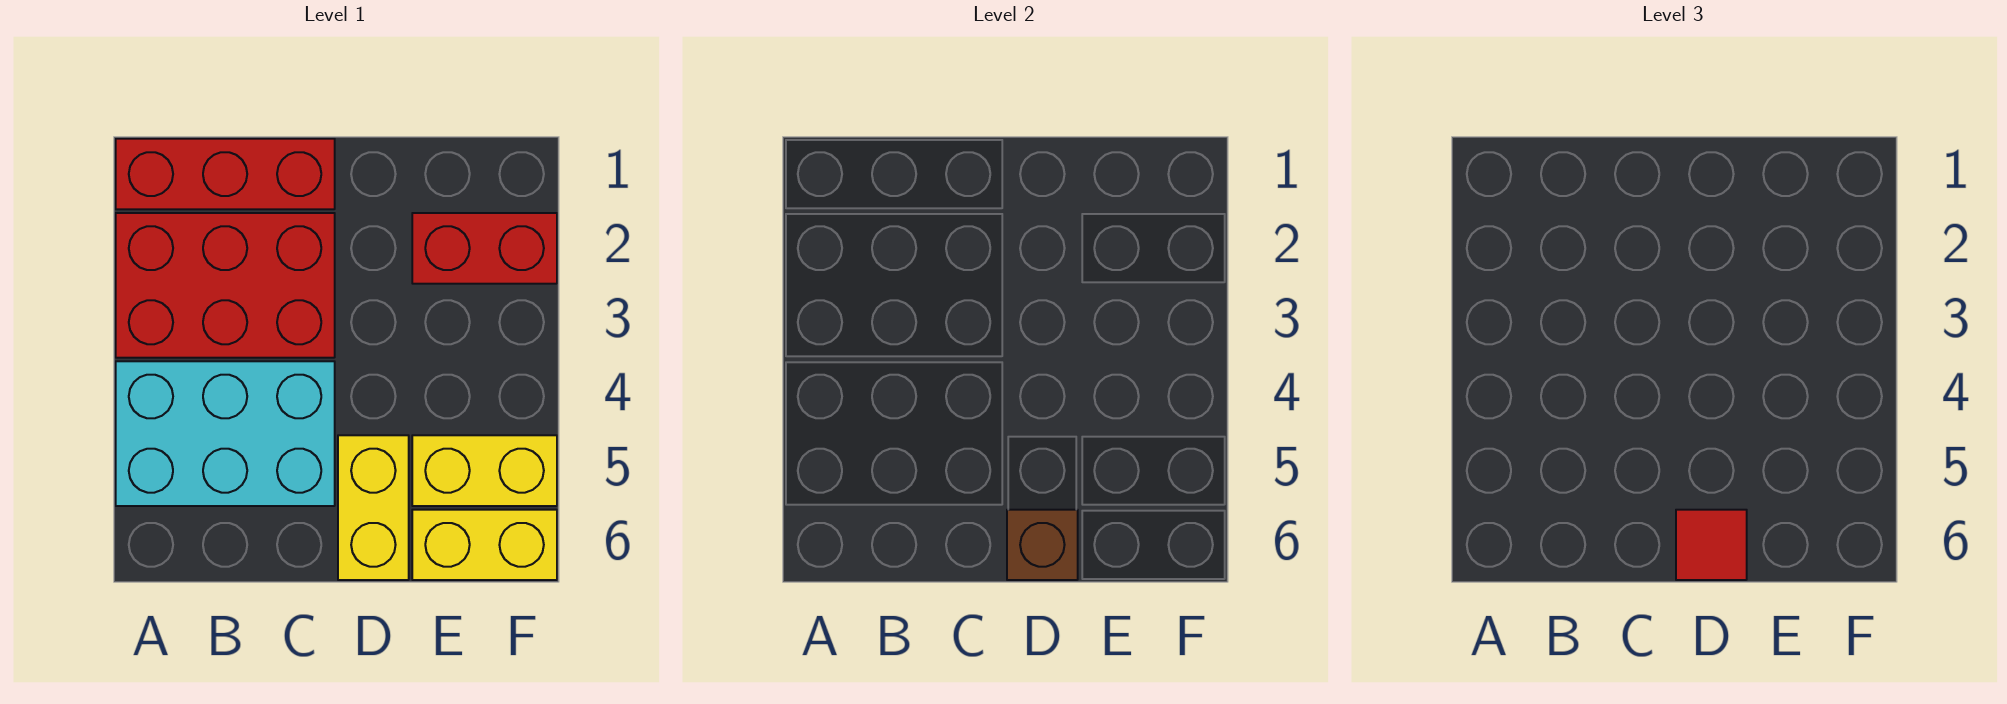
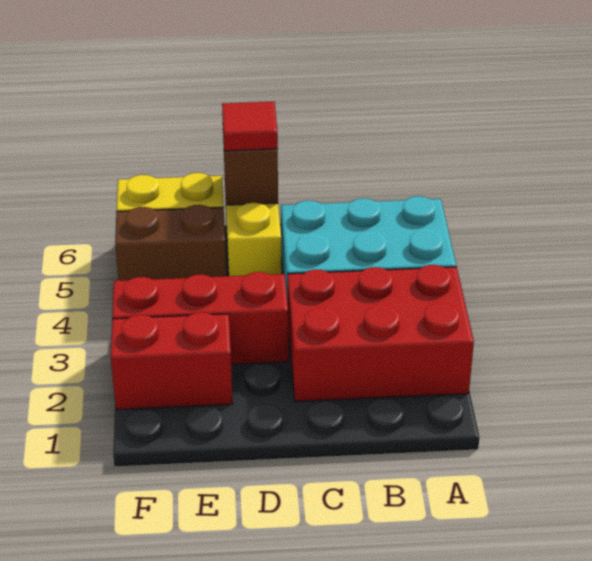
red brick A1:C1 level 1 -> red brick D3:F3 level 1
yellow brick E5:F5 level 1 -> brown brick E5:F5 level 1

